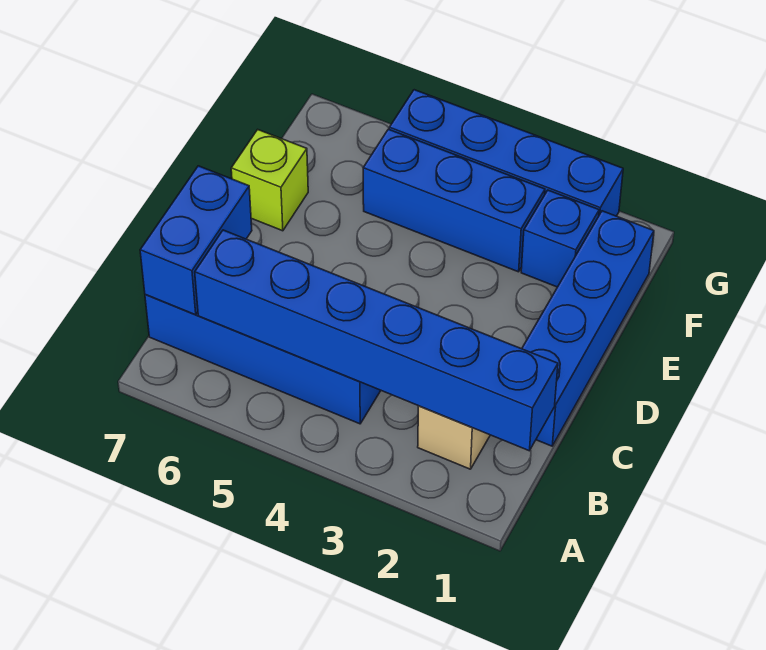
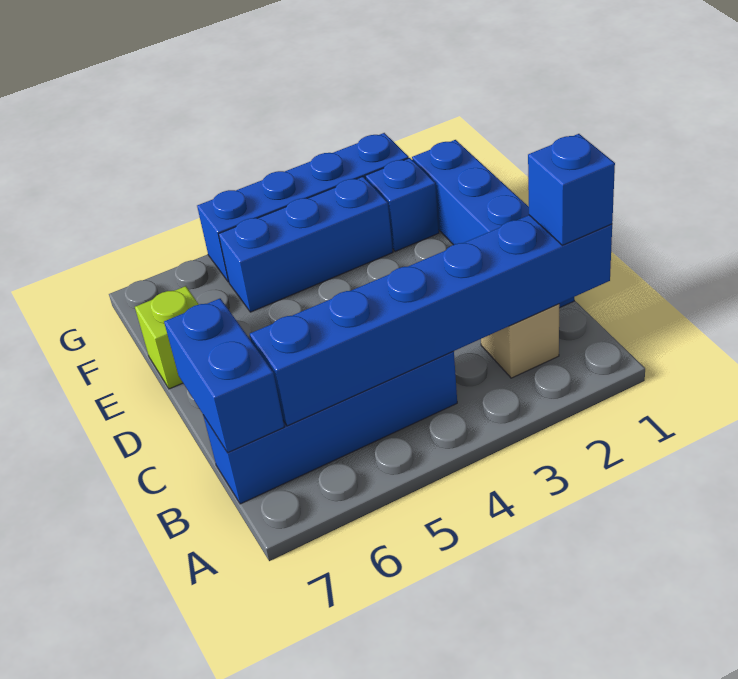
none -> blue brick B1 level 3

